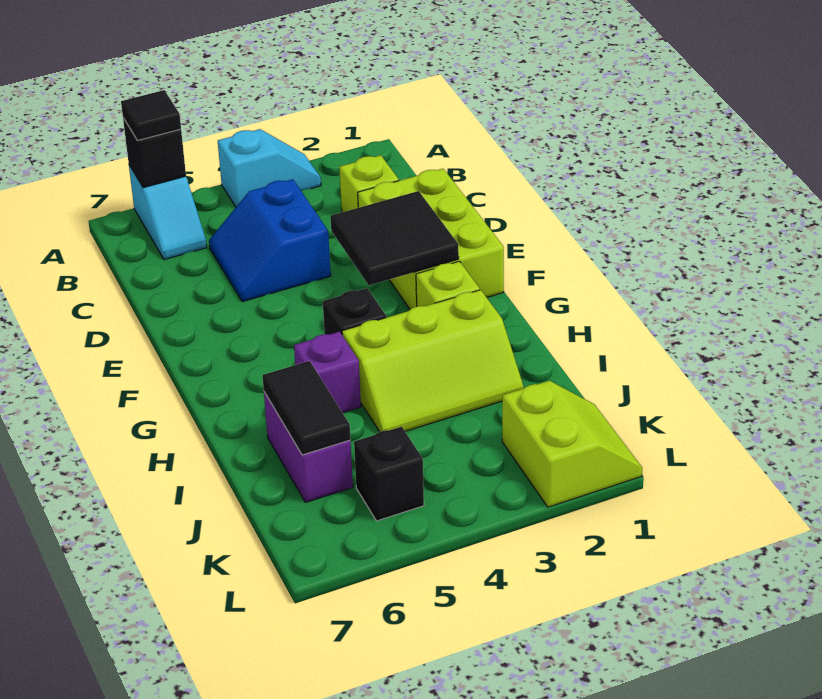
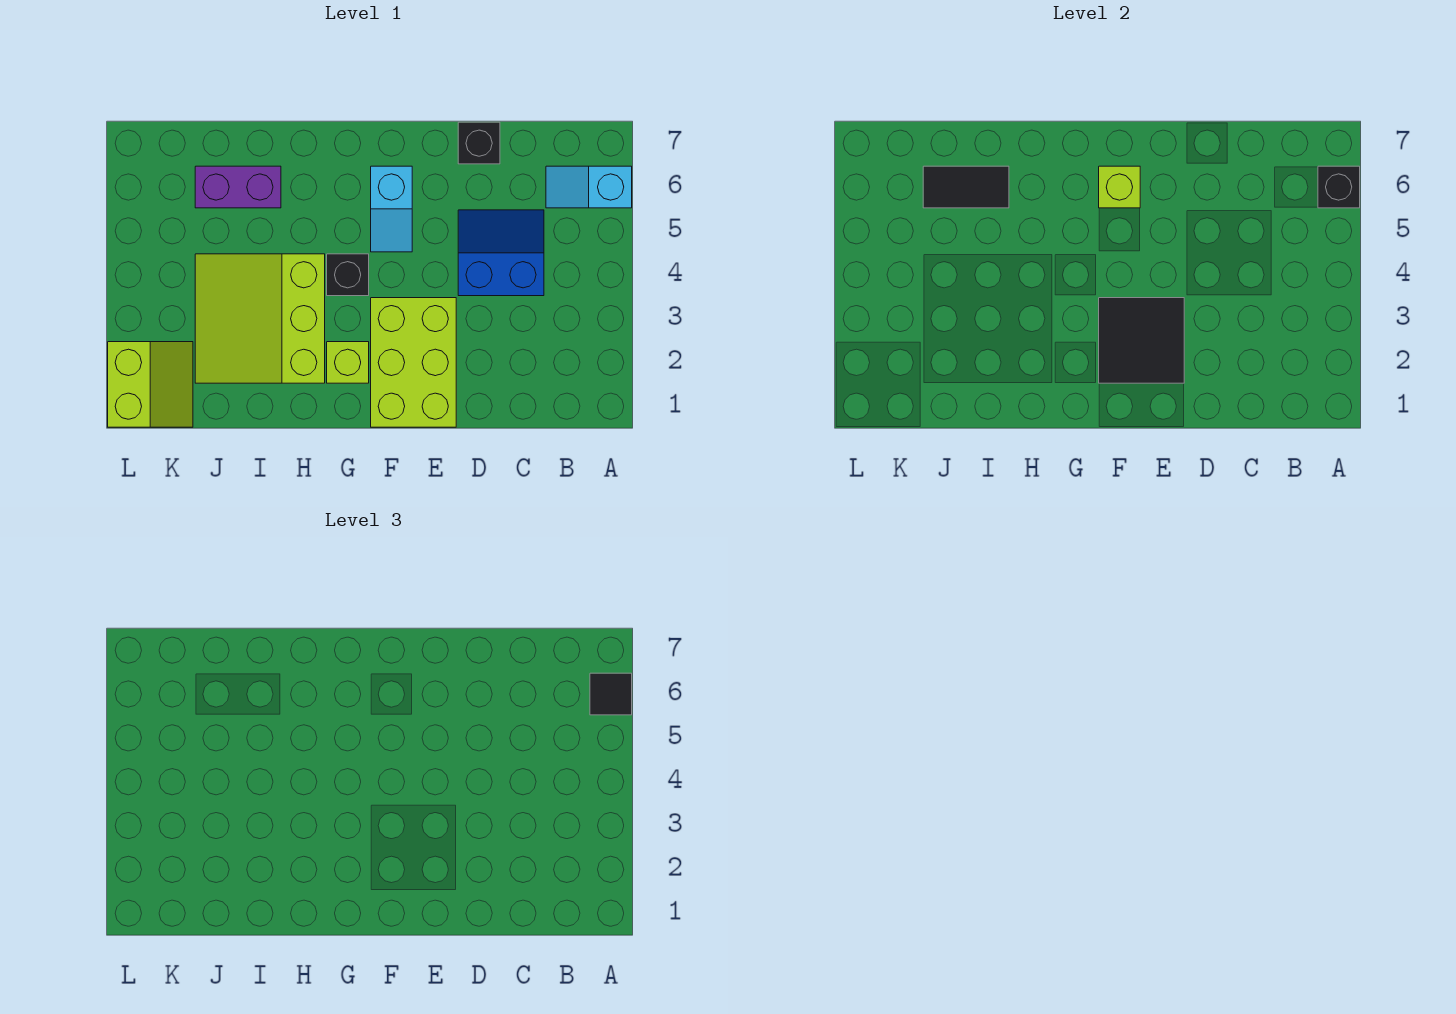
cyan slope A3:A4 level 1 top 4 -> cyan slope F5:F6 level 1 top 6
lime brick C2 level 1 -> lime brick F6 level 2
lime brick D1:F2 level 1 -> lime brick E1:F3 level 1
lime slope H2:I4 level 1 top H -> lime slope H2:J4 level 1 top H
purple brick H5 level 1 -> none
lime slope K1:L2 level 1 top 2 -> lime slope K1:L2 level 1 top L
black brick K5 level 1 -> black brick D7 level 1

